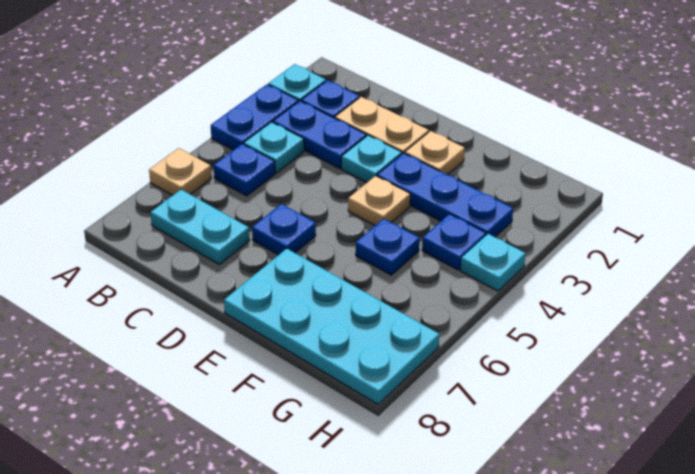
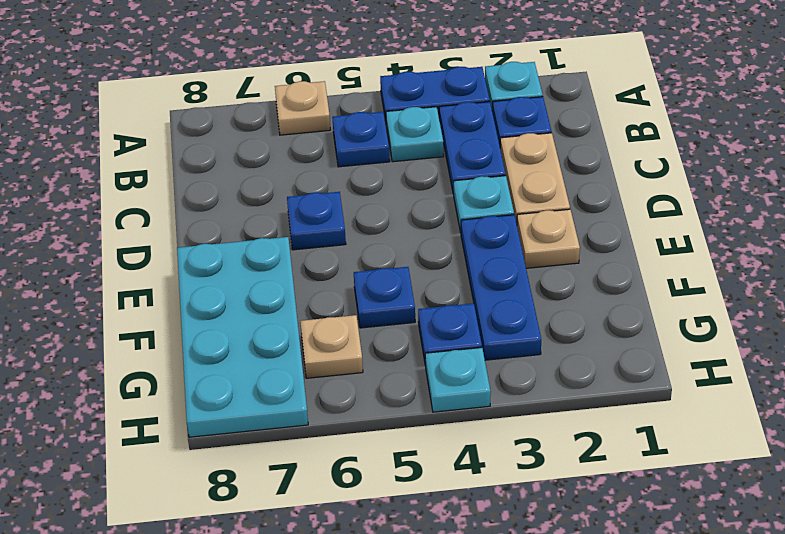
cyan plate B7:C7 level 1 -> none
tan plate E4 level 1 -> tan plate G6 level 1

